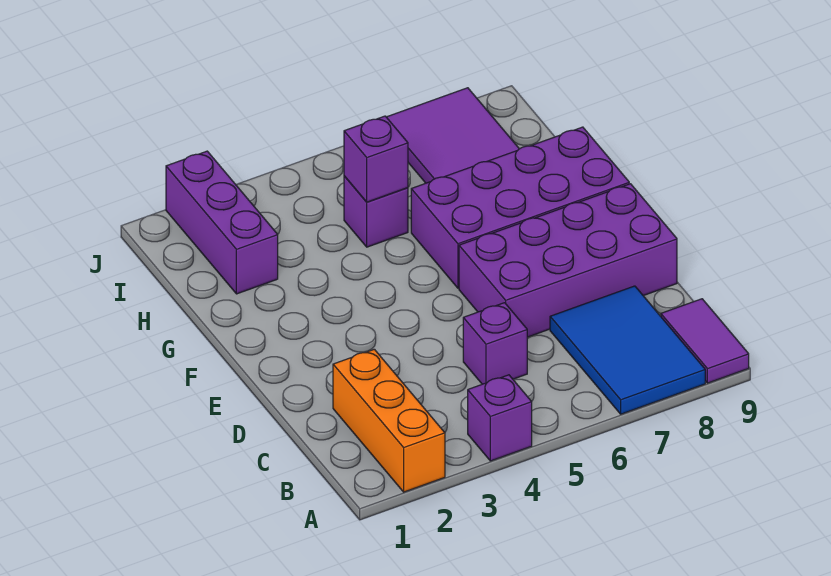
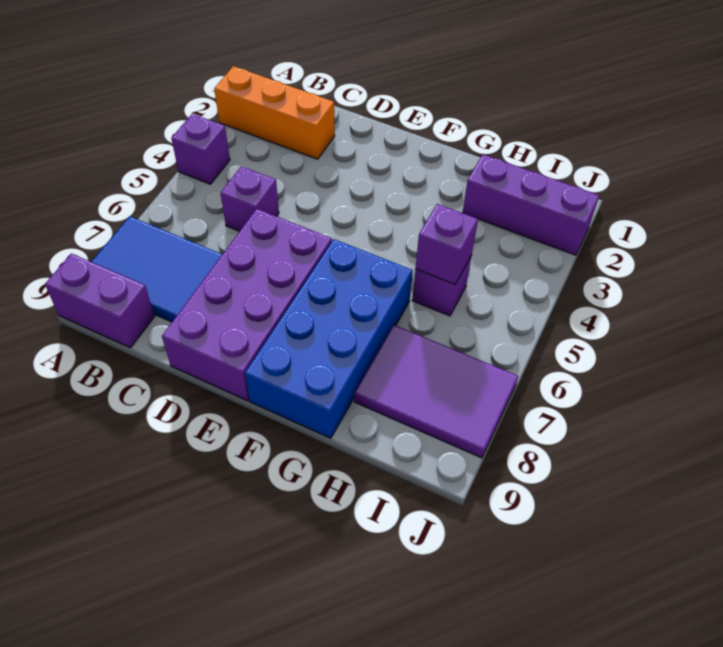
purple tile A9:B9 level 1 -> purple brick A9:B9 level 1
purple brick F6:G9 level 1 -> blue brick F6:G9 level 1

